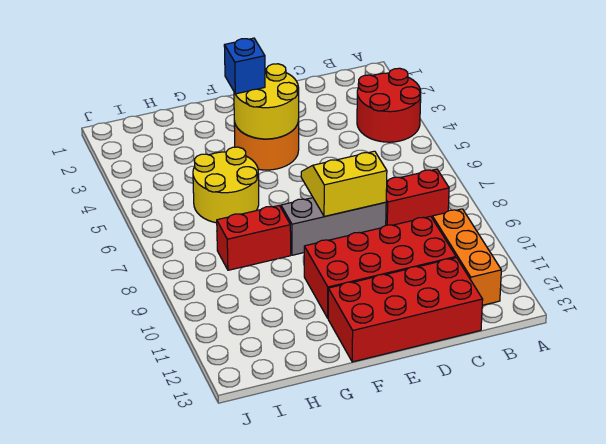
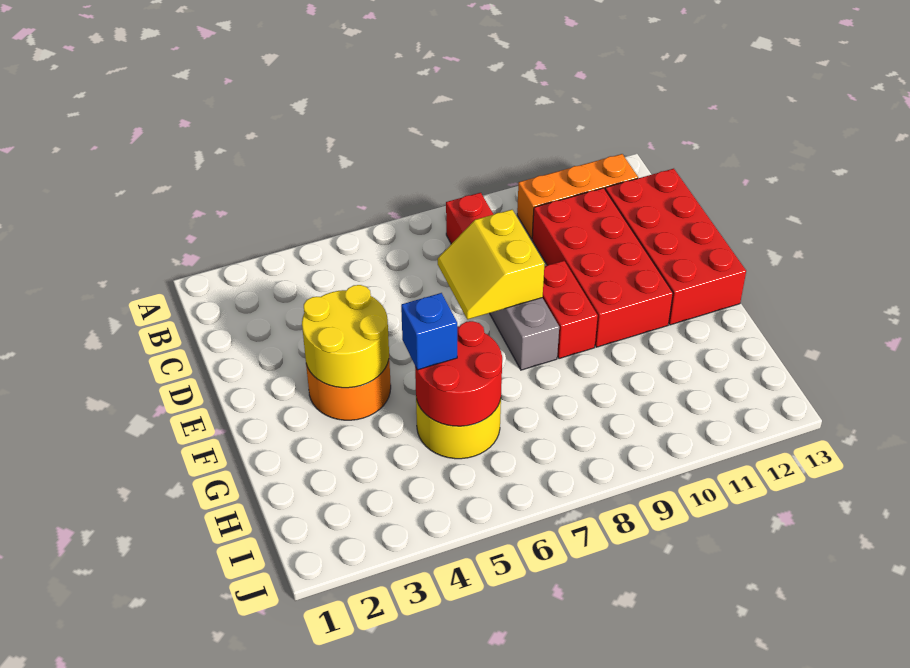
red round brick A3:B4 level 1 -> red round brick G5:H6 level 2
blue brick F3 level 3 -> blue brick G5 level 3
red brick G8:H8 level 1 -> red brick E9:F9 level 1

